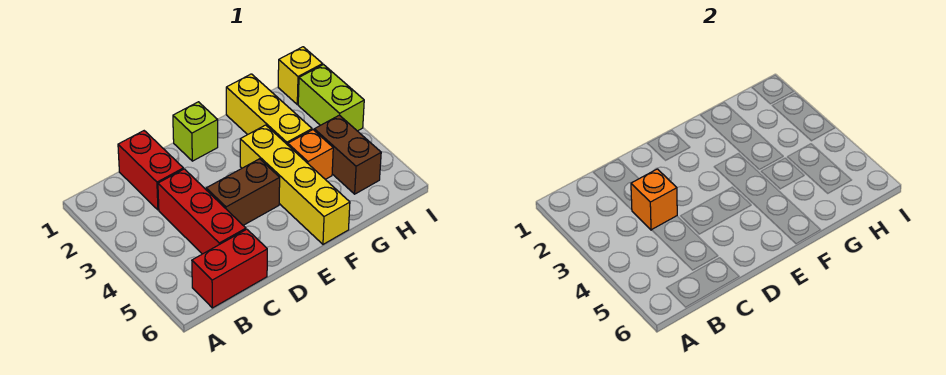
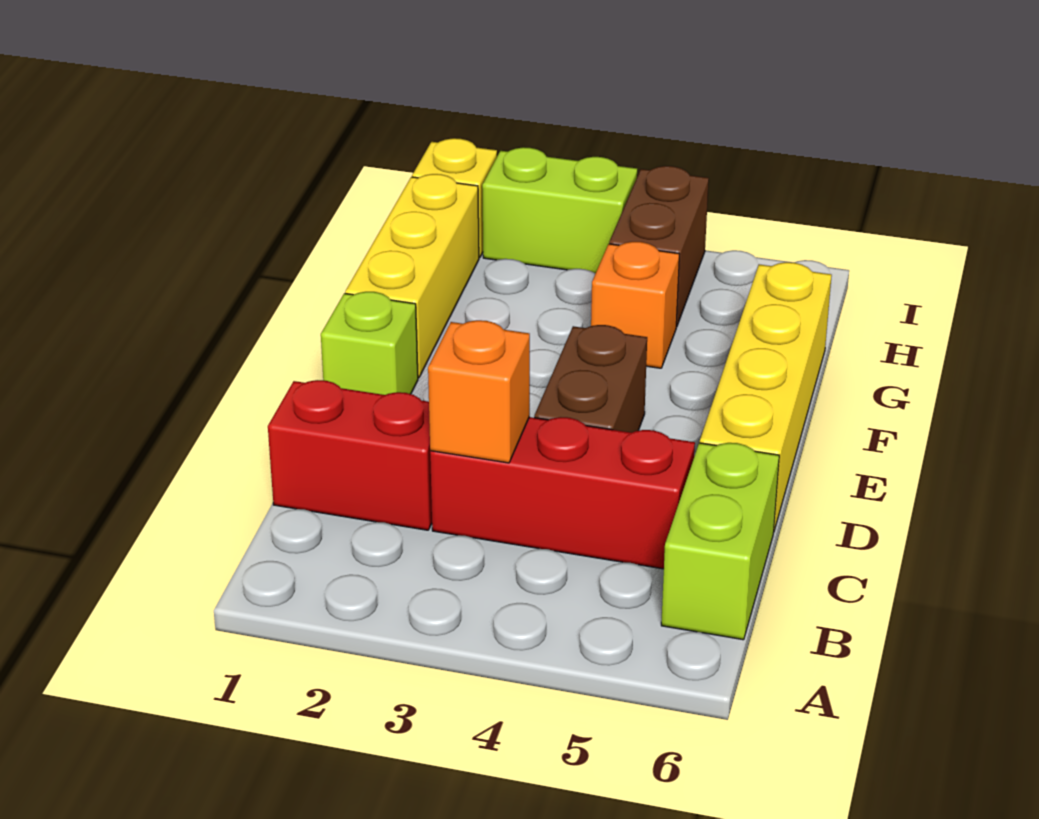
red brick B6:C6 level 1 -> lime brick B6:C6 level 1
yellow brick F3:F6 level 1 -> yellow brick D6:G6 level 1
yellow brick G1:G3 level 1 -> yellow brick F1:H1 level 1
brown brick H4:H5 level 1 -> brown brick H4:I4 level 1

